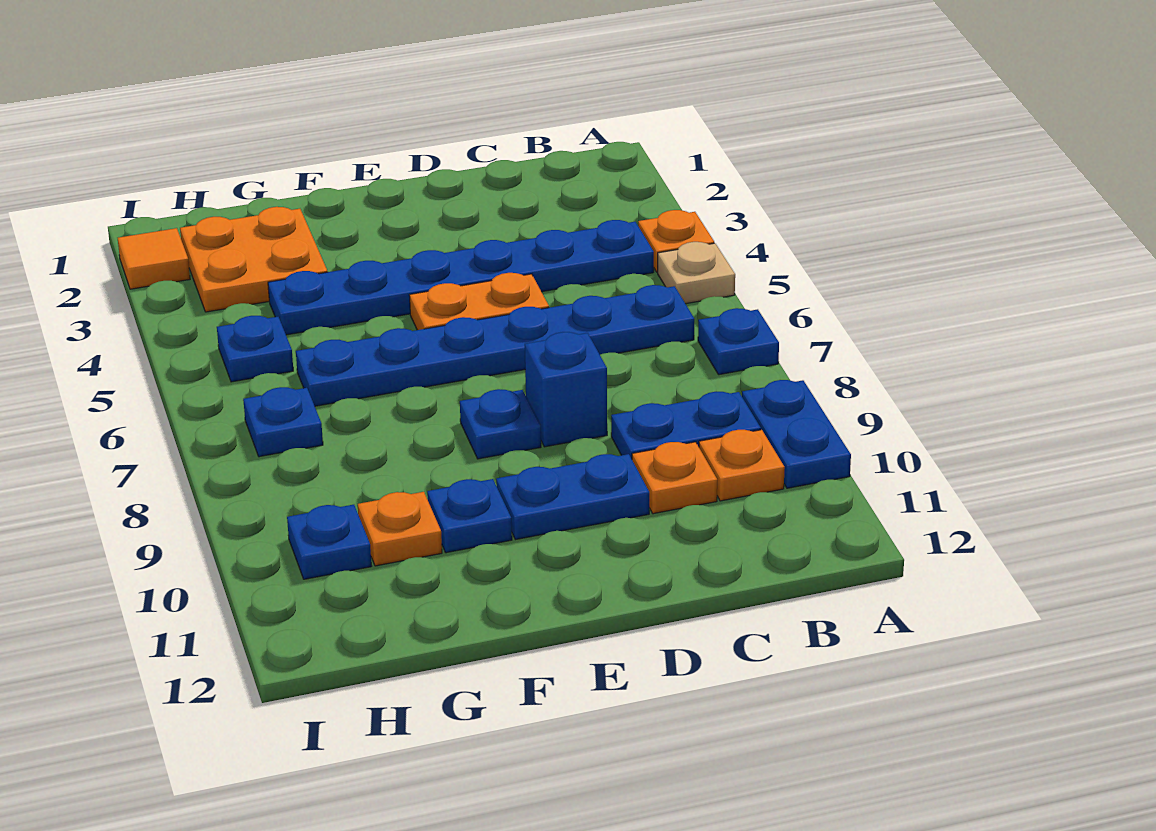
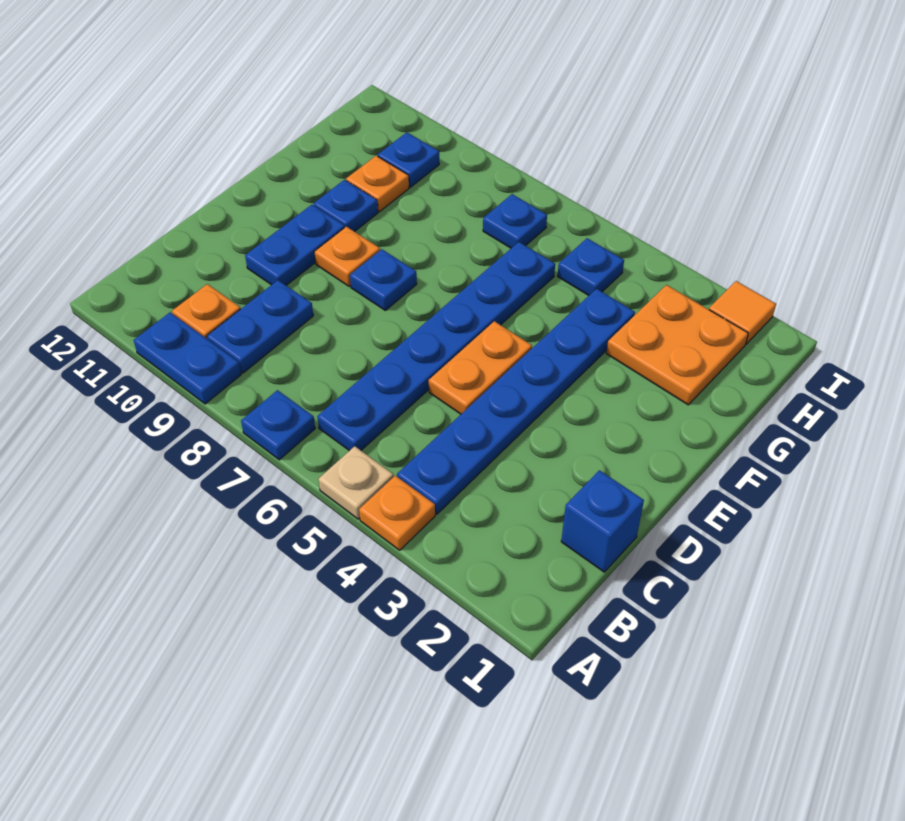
orange plate C10 level 1 -> orange plate E9 level 1
blue brick D8 level 1 -> blue brick C1 level 1

